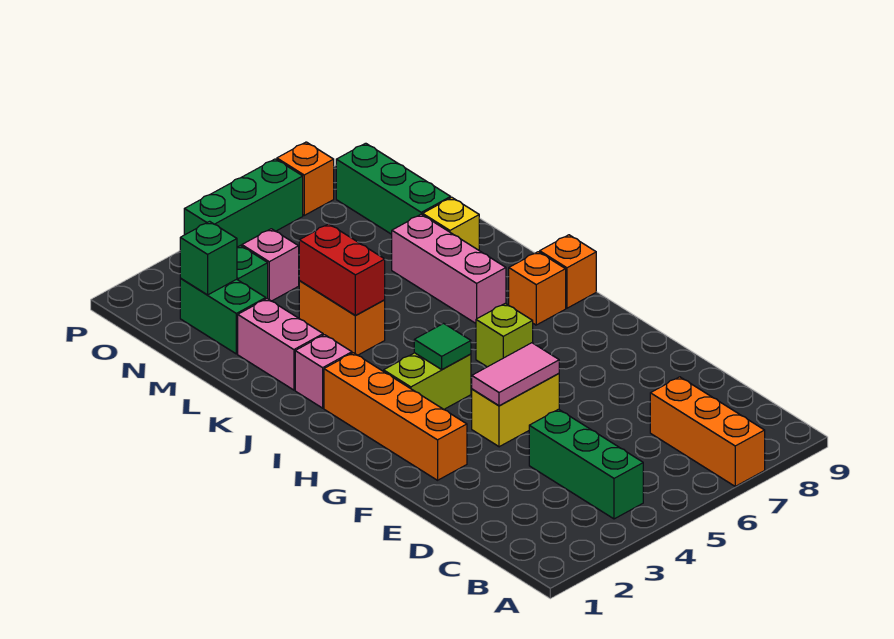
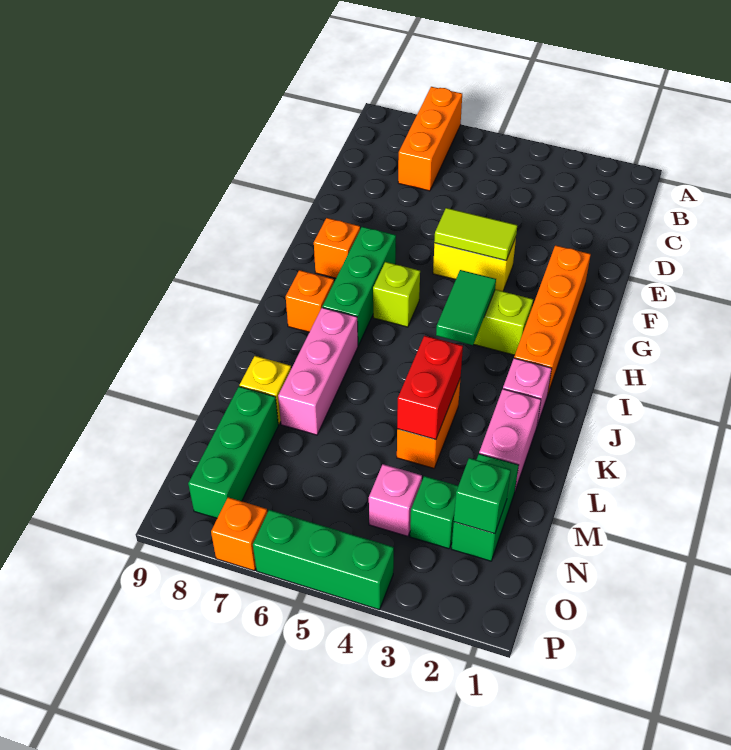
green brick B4:D4 level 1 -> green brick G7:I7 level 1
pink tile F4:F5 level 2 -> lime tile F4:F5 level 2
green tile H4 level 2 -> green tile H4:I4 level 2
orange brick I9 level 1 -> orange brick G8 level 1

